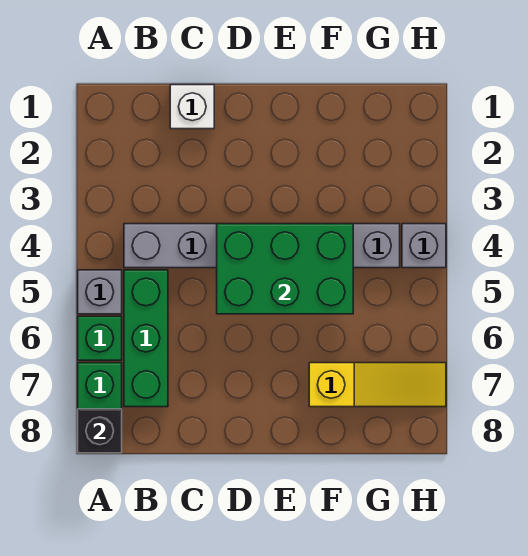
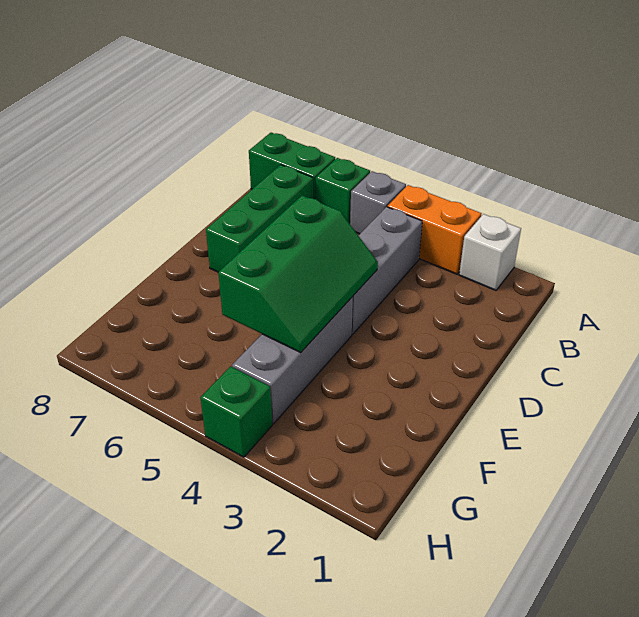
none -> orange brick A3:A4 level 1
black brick A8 level 2 -> none
green brick B5:B7 level 1 -> green brick B7:D7 level 1
white brick C1 level 1 -> white brick A2 level 1
green brick D4:F5 level 2 -> green slope D4:F5 level 2 top 5
yellow slope F7:H7 level 1 top F -> none
grey brick H4 level 1 -> green brick H4 level 1

